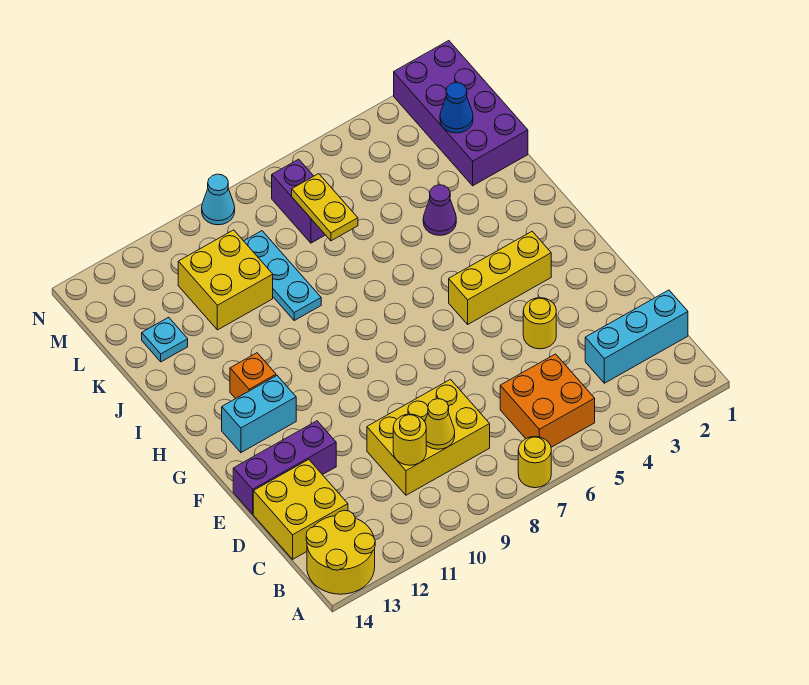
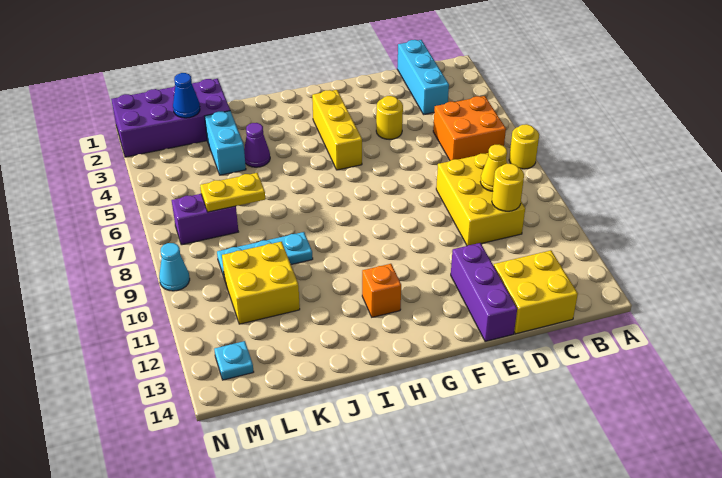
yellow round brick A13:B14 level 1 -> none
cyan brick G12:G13 level 1 -> cyan brick K3:K4 level 1
cyan plate K13 level 1 -> cyan plate M13 level 1

